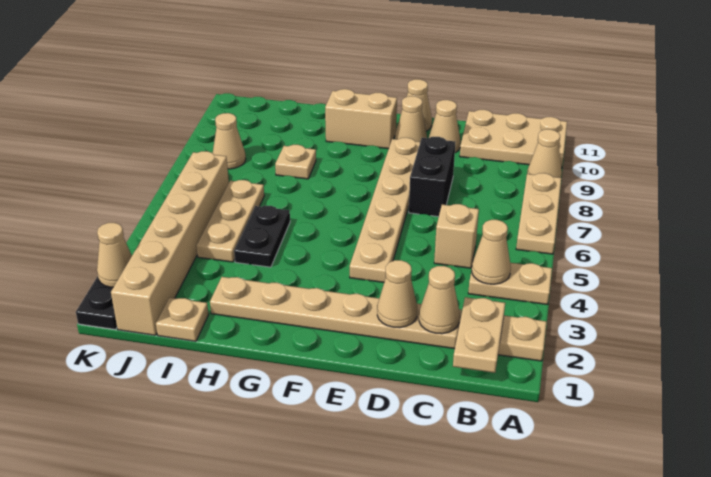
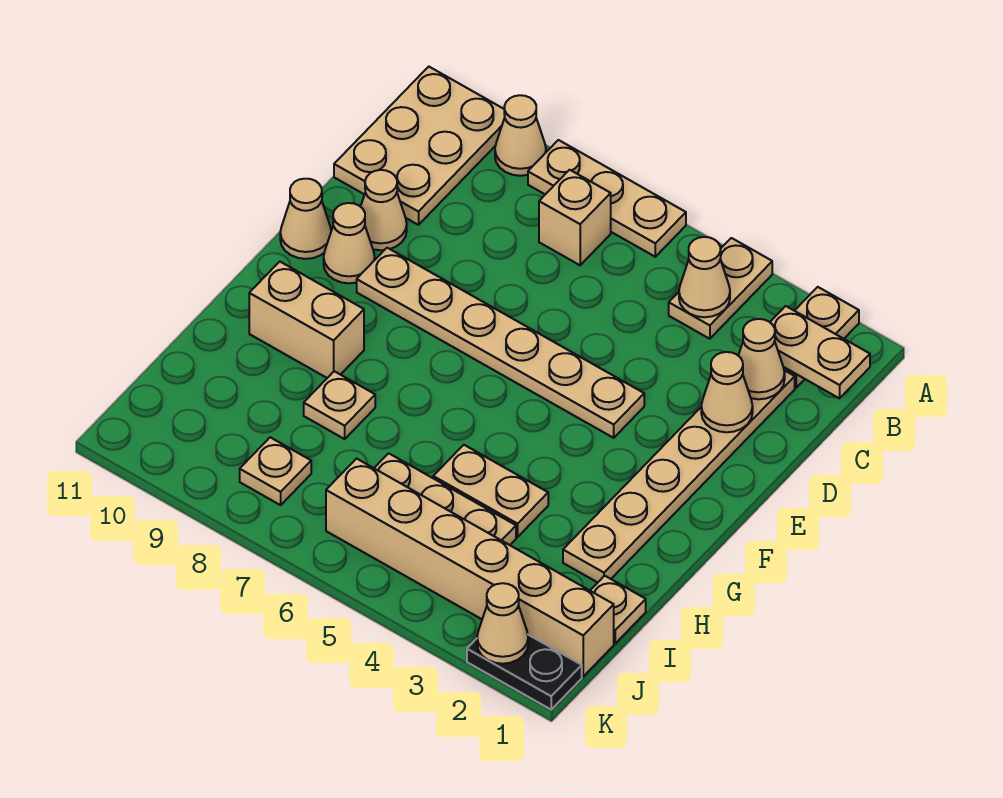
tan brick C5 level 1 -> tan brick B7 level 1
black brick D7:D8 level 1 -> none
tan brick F10:G10 level 1 -> tan brick G9:G10 level 1
black plate H4:H5 level 1 -> tan plate H4:H5 level 1
tan cone J8 level 1 -> tan plate J8 level 1

